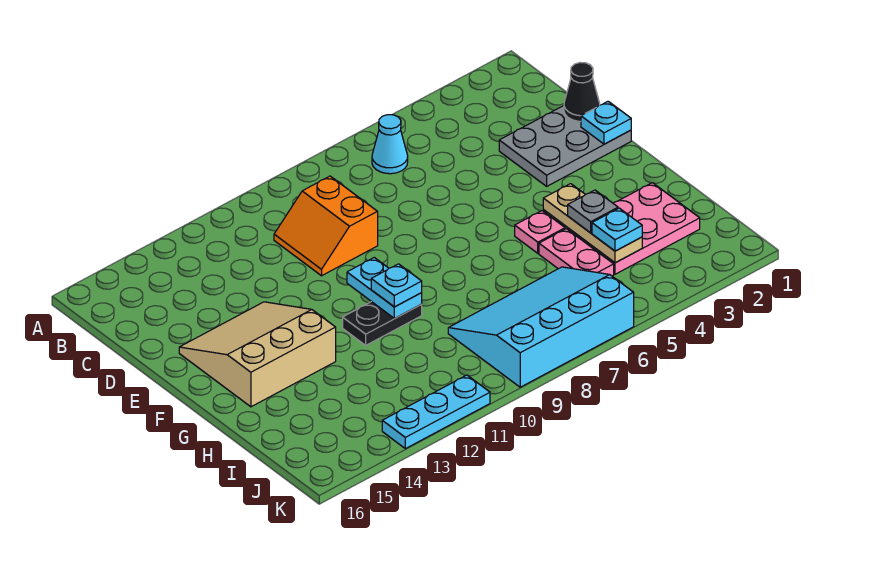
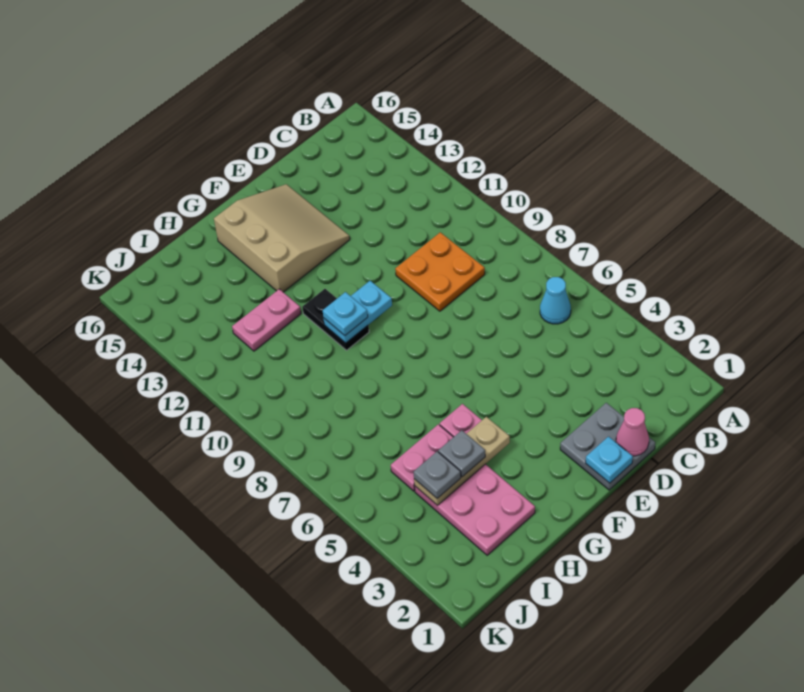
orange slope C9:D10 level 1 top 9 -> orange plate C9:D10 level 1
grey plate D1:E3 level 1 -> grey plate D1:E2 level 1
black cone D1 level 2 -> pink cone D1 level 2
none -> pink plate H12:I12 level 1
cyan plate I4 level 3 -> grey plate I4 level 3
cyan slope I6:K9 level 1 top K -> none
cyan plate K11:K13 level 1 -> none

